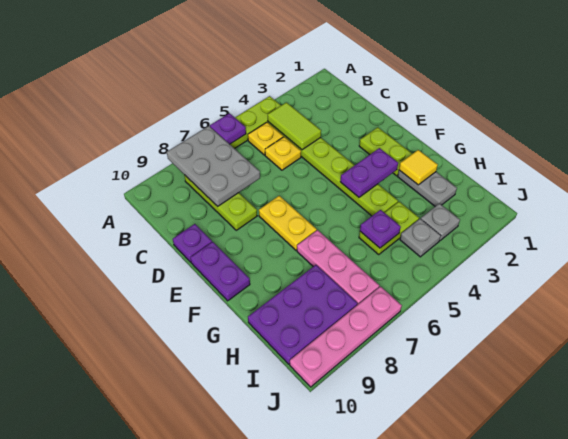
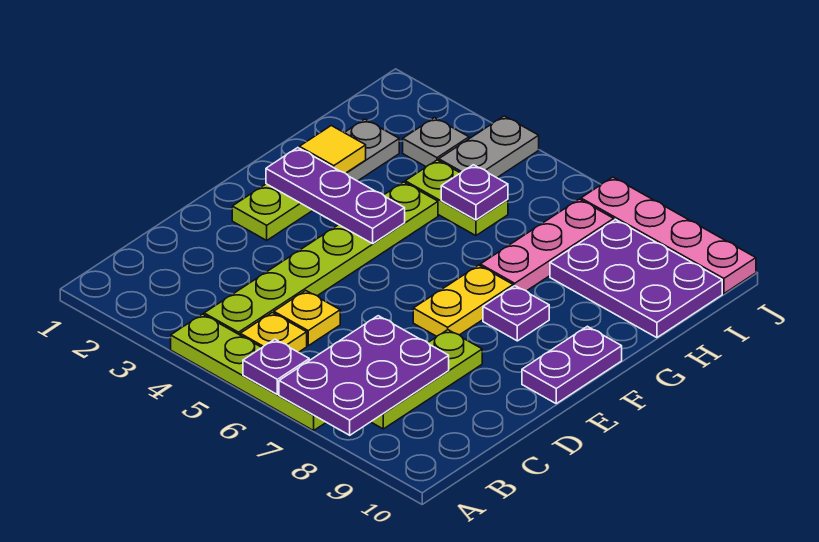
grey plate A7:C8 level 2 -> purple plate A7:C8 level 2
lime tile B4:C4 level 2 -> none
purple plate D10 level 1 -> purple plate F8 level 1
purple plate F3:F4 level 2 -> purple plate F2:F4 level 2
grey plate I4 level 1 -> grey plate I4:J4 level 1

